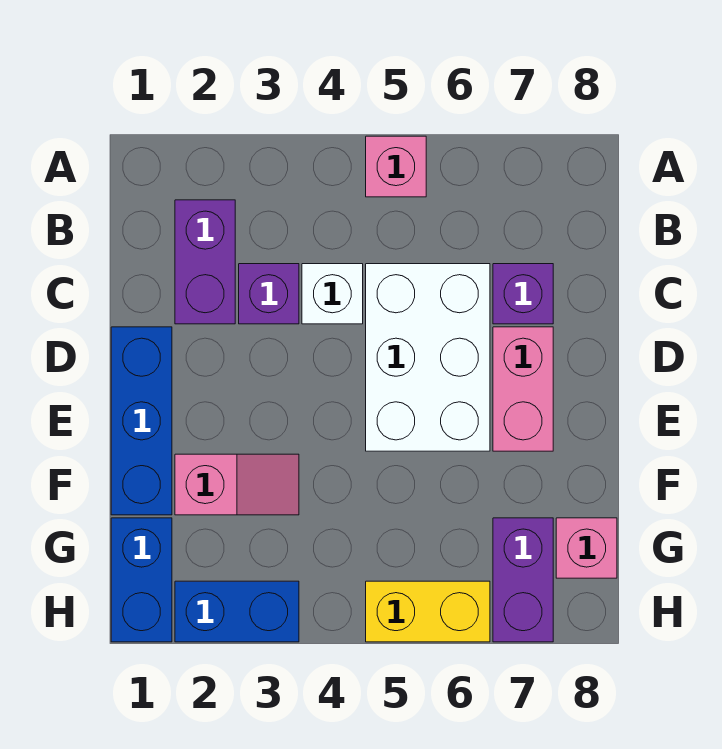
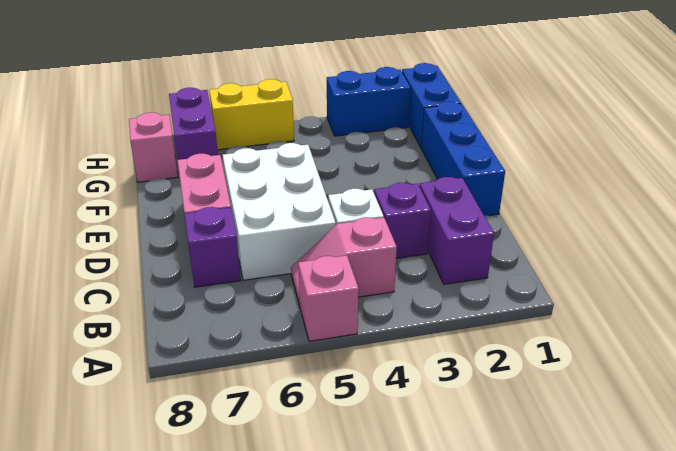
pink slope F2:F3 level 1 top 2 -> pink slope B4:B5 level 1 top 4

